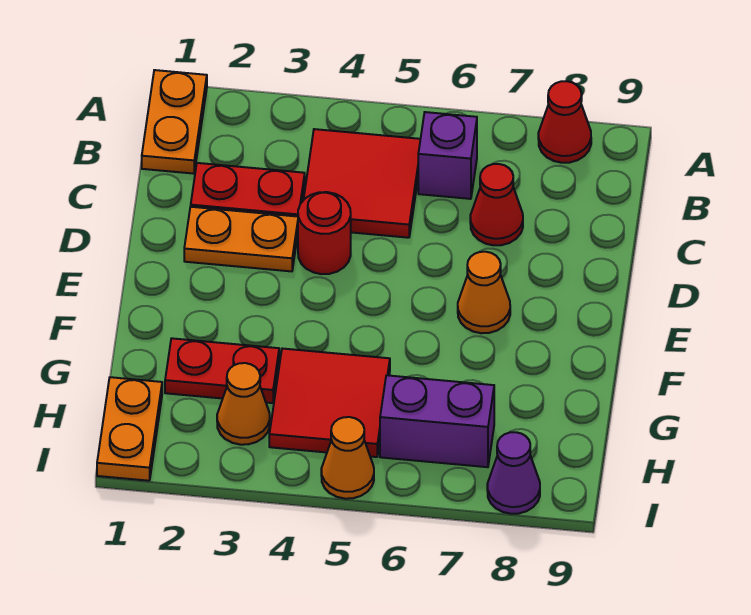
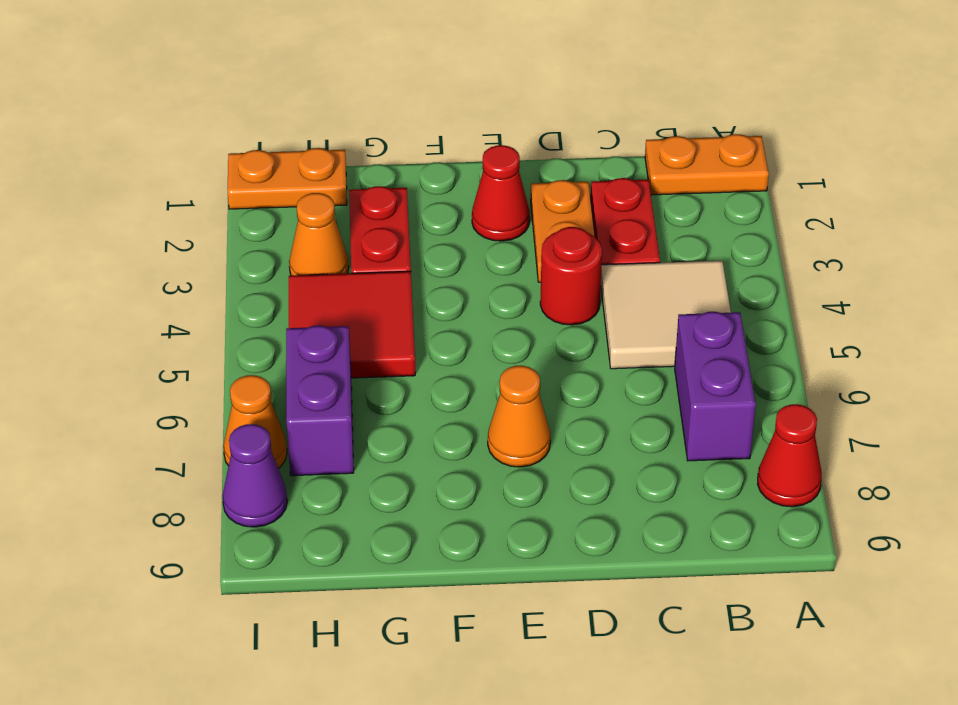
red tile B4:C5 level 1 -> tan tile B4:C5 level 1
purple brick B6 level 1 -> purple brick B6:B7 level 1
red cone C7 level 1 -> red cone E2 level 1
orange cone I5 level 1 -> orange cone I7 level 1

